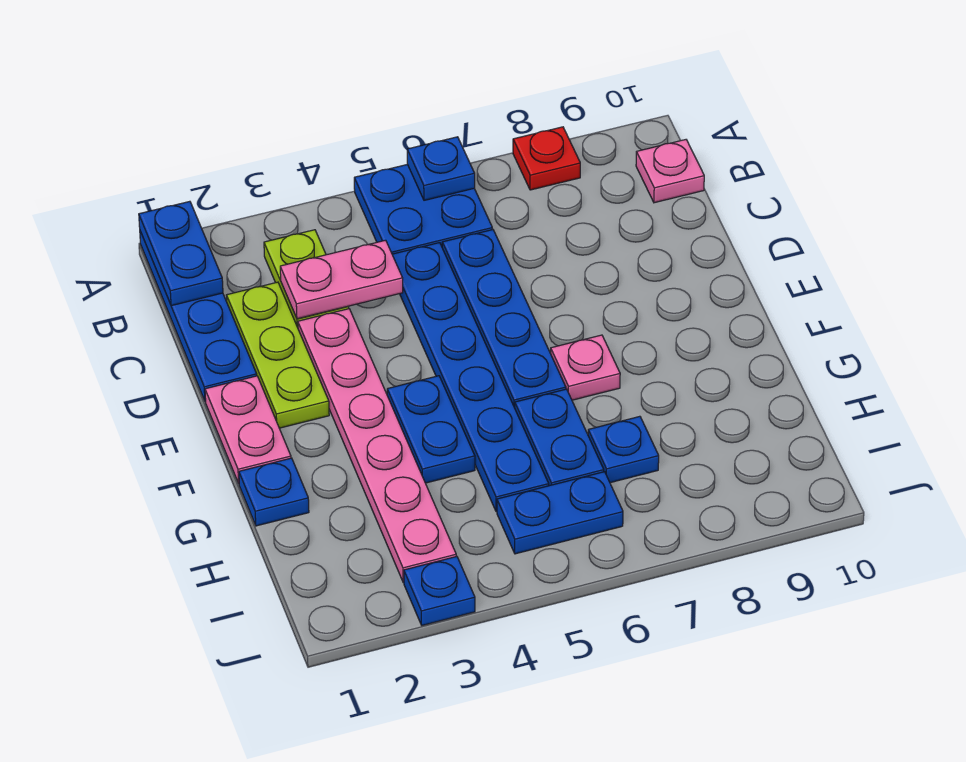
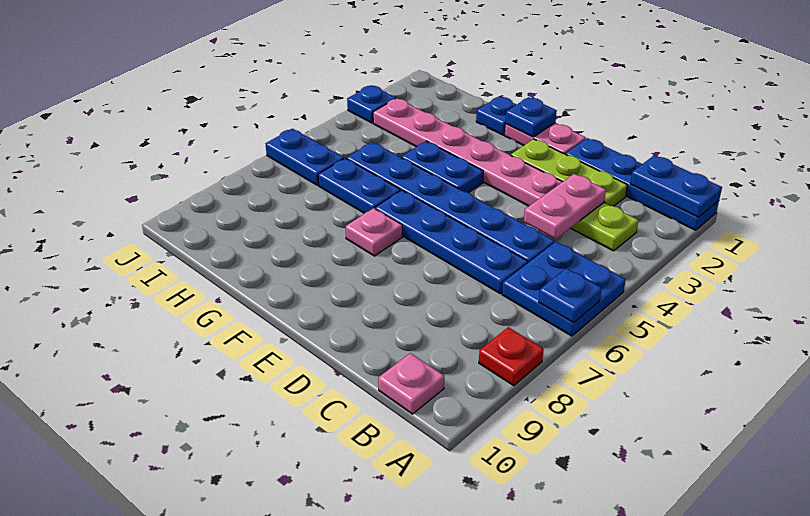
blue plate H7 level 1 -> blue plate F1 level 2
blue plate I5:I6 level 1 -> blue plate I6:J6 level 1

